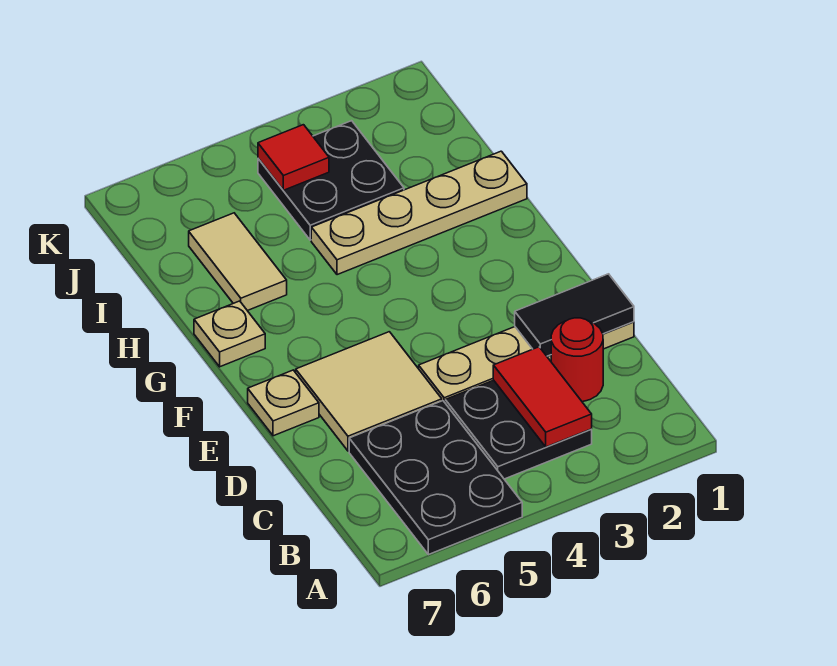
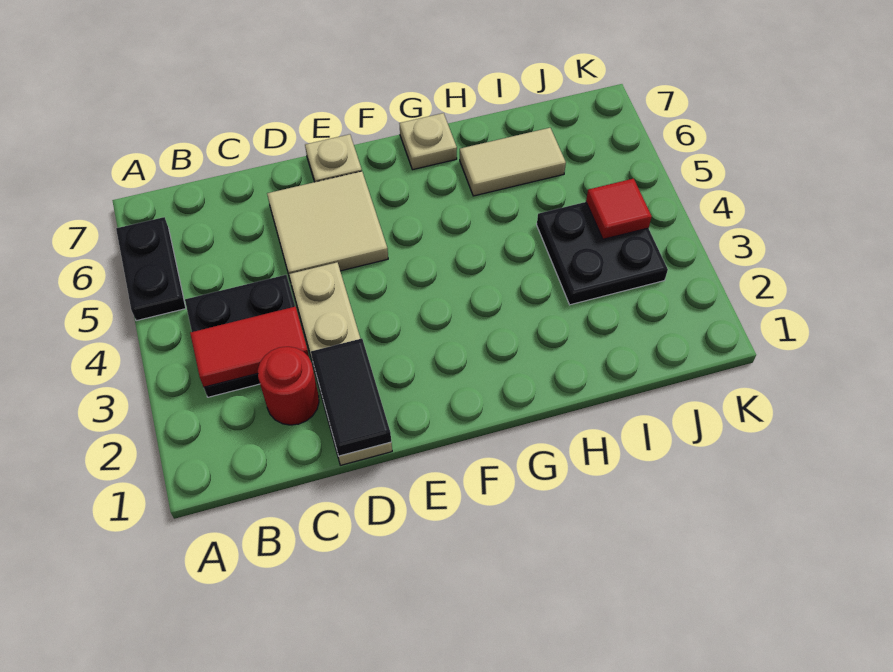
black plate A5:C6 level 1 -> black plate A5:A6 level 1
tan plate H1:H4 level 1 -> none

